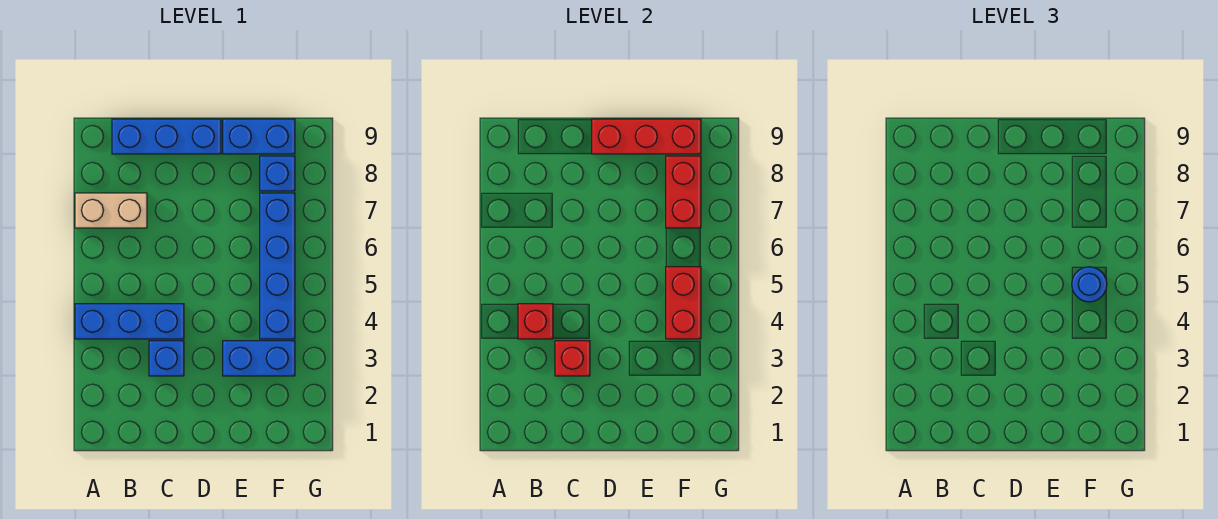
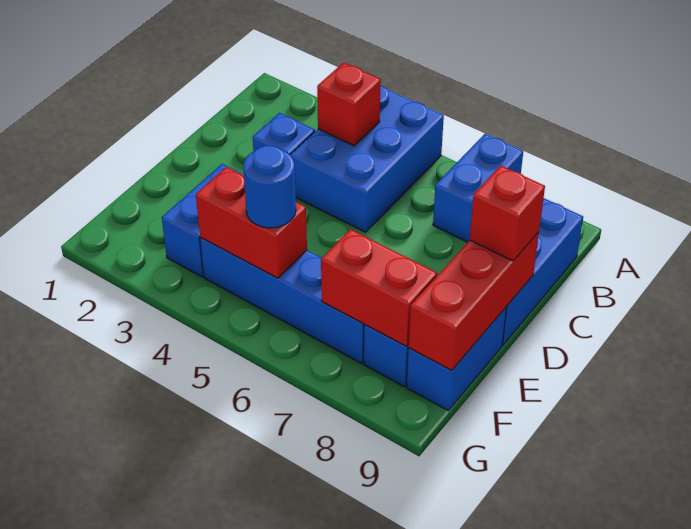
blue brick A4:C4 level 1 -> blue brick A4:C5 level 1
tan brick A7:B7 level 1 -> blue brick A7:B7 level 1
red brick C3 level 2 -> red brick D9 level 3

